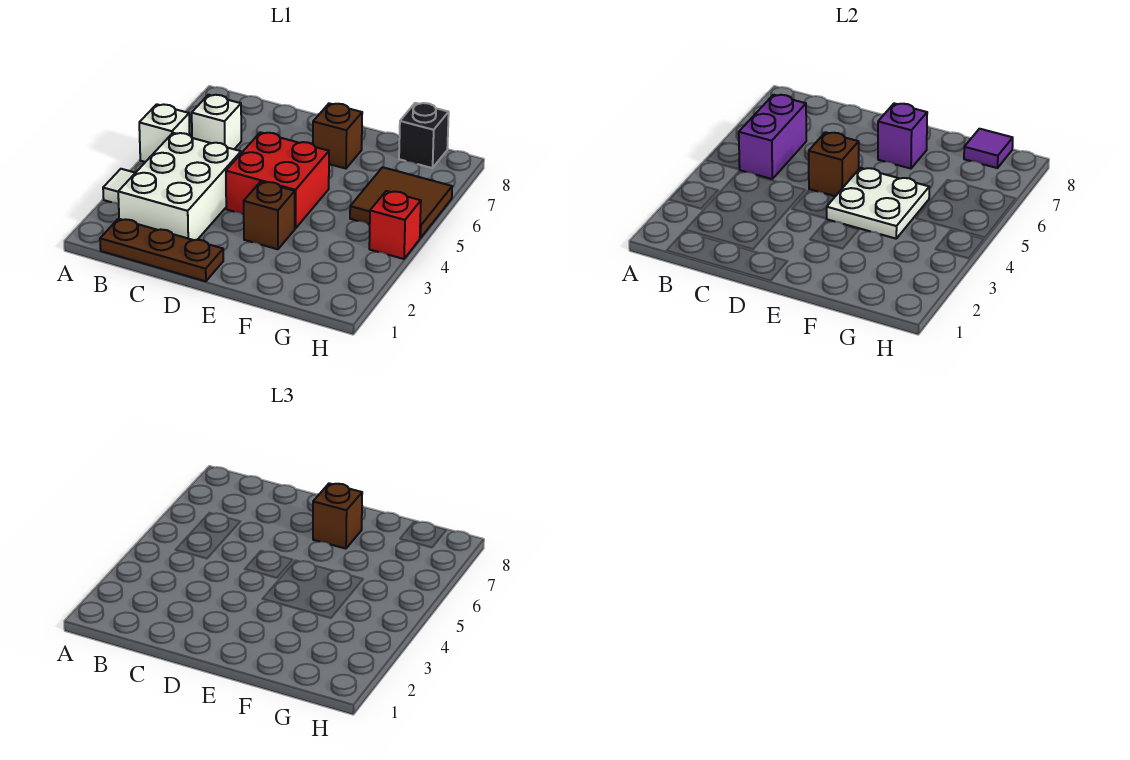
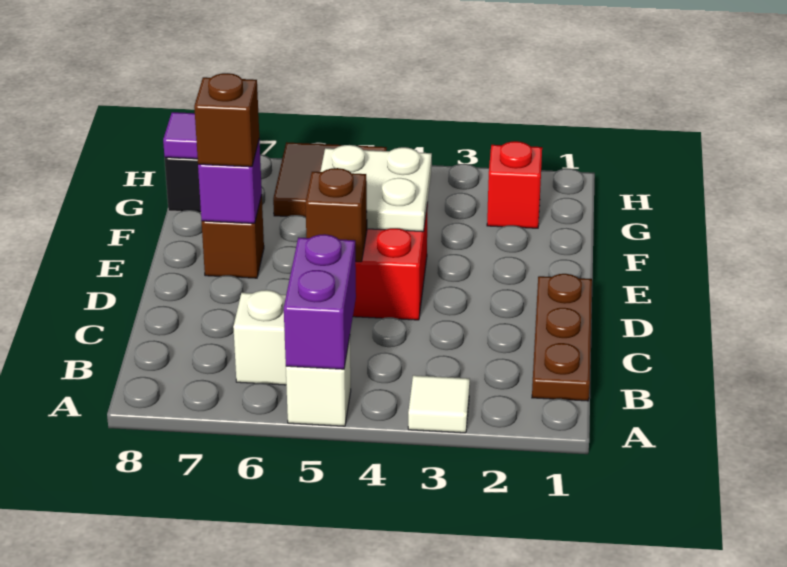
white brick B2:C4 level 1 -> none
purple brick B5:B6 level 2 -> purple brick A5:B5 level 2
brown brick E3 level 1 -> none
red brick H4 level 1 -> red brick G2 level 1

